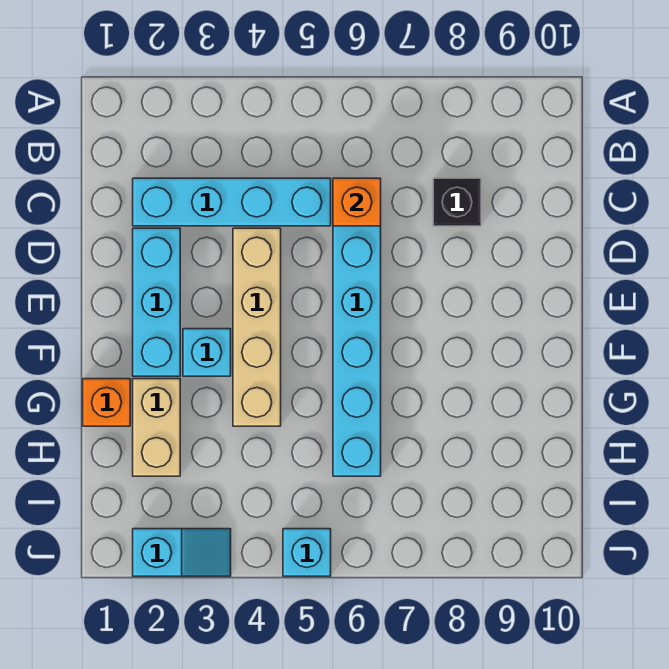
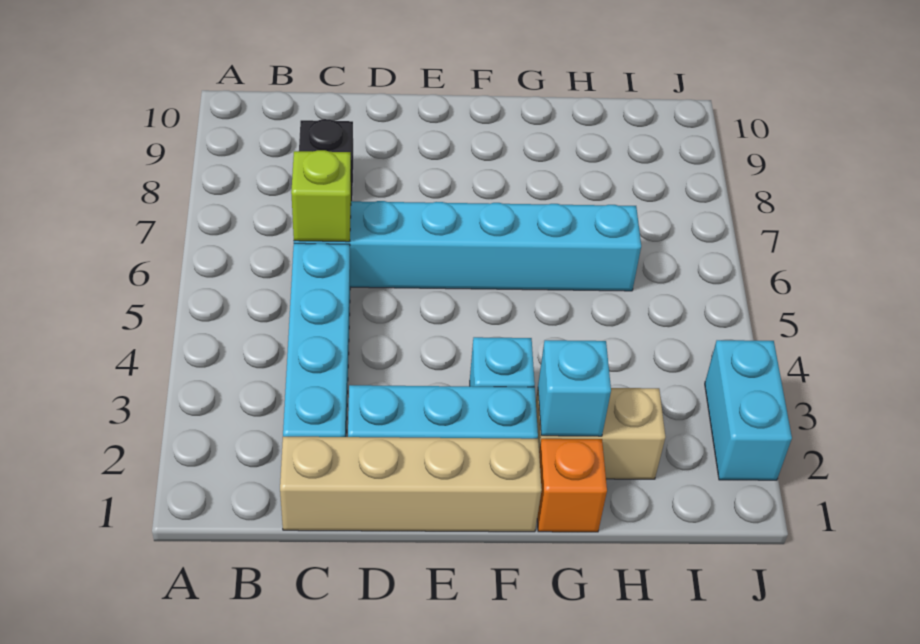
orange brick C6 level 2 -> lime brick C6 level 2
tan brick D4:G4 level 1 -> tan brick C1:F1 level 1
cyan slope J2:J3 level 1 top 2 -> cyan brick J2:J3 level 1
cyan brick J5 level 1 -> cyan brick G2 level 2

